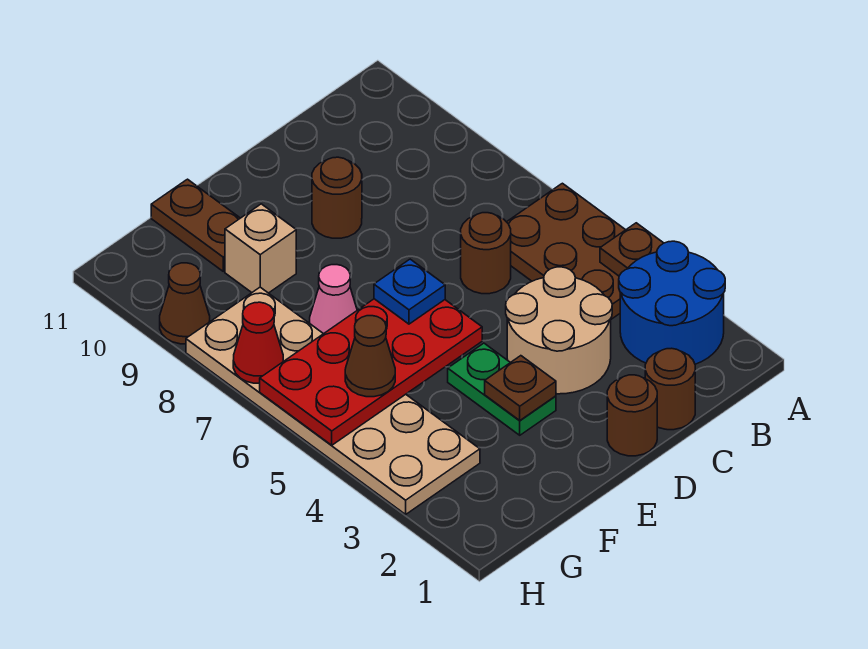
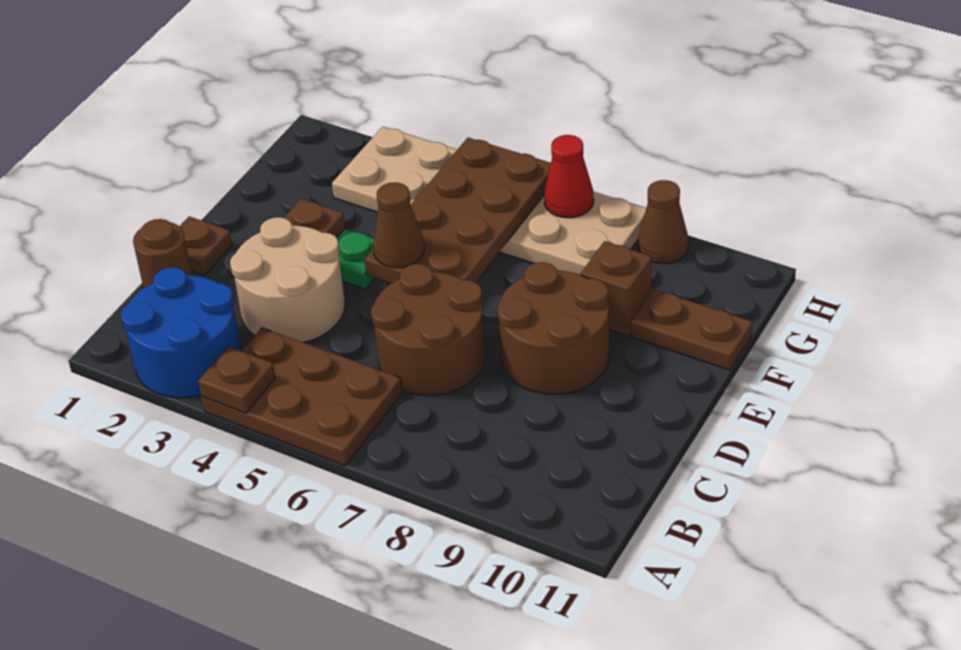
brown round brick C6 level 1 -> brown round brick C6:D7 level 1
brown round brick D1 level 1 -> brown plate D1 level 1
brown round brick D9 level 1 -> brown round brick D8:E9 level 1
red plate E5:H6 level 2 -> brown plate E5:H6 level 2
blue plate E6 level 3 -> none
pink cone F7 level 1 -> none
tan brick F9 level 1 -> brown brick F9 level 1
brown cone G5 level 3 -> brown cone E5 level 3

